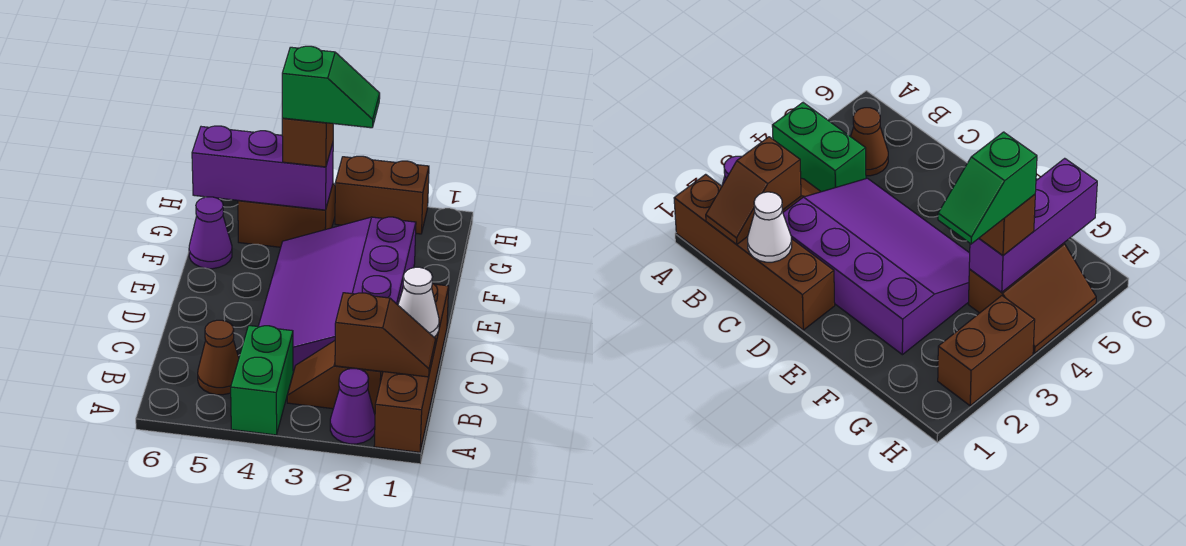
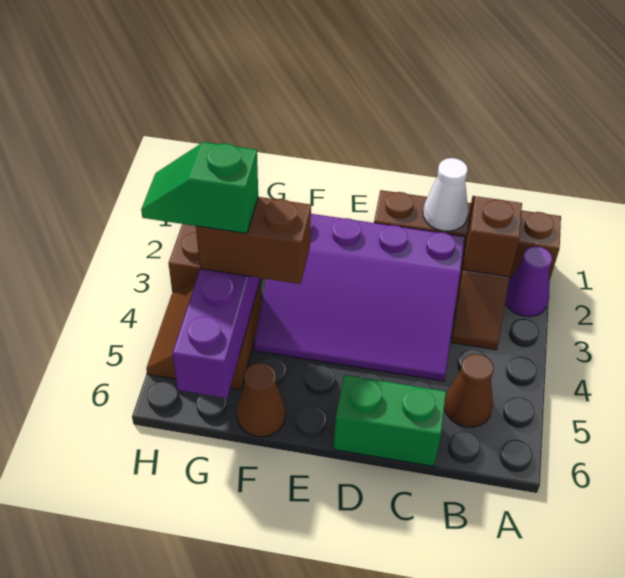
green brick A4:B4 level 1 -> green brick C6:D6 level 1
purple cone F6 level 1 -> brown cone F6 level 1
green slope G3:G4 level 4 top 4 -> green slope G4:H4 level 4 top G
brown brick G4 level 3 -> brown brick F4:G4 level 3

